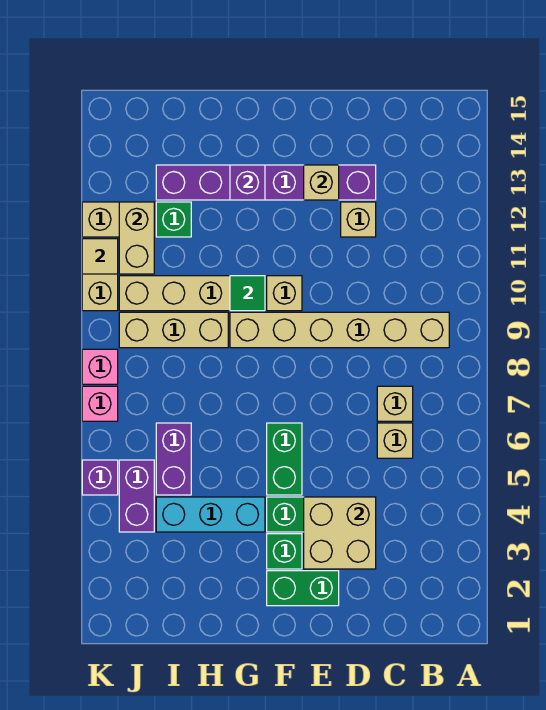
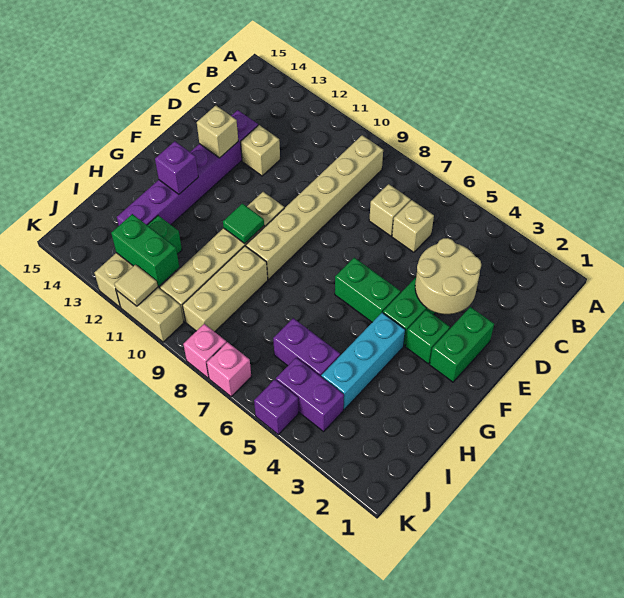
tan brick D3:E4 level 2 -> tan round brick D3:E4 level 2
tan brick J11:J12 level 2 -> green brick J11:J12 level 2

